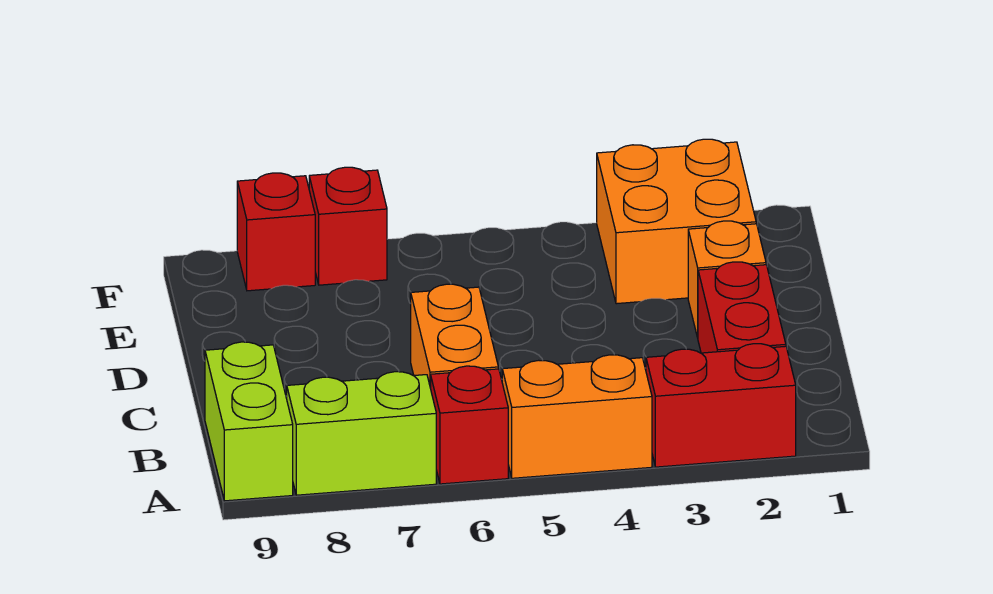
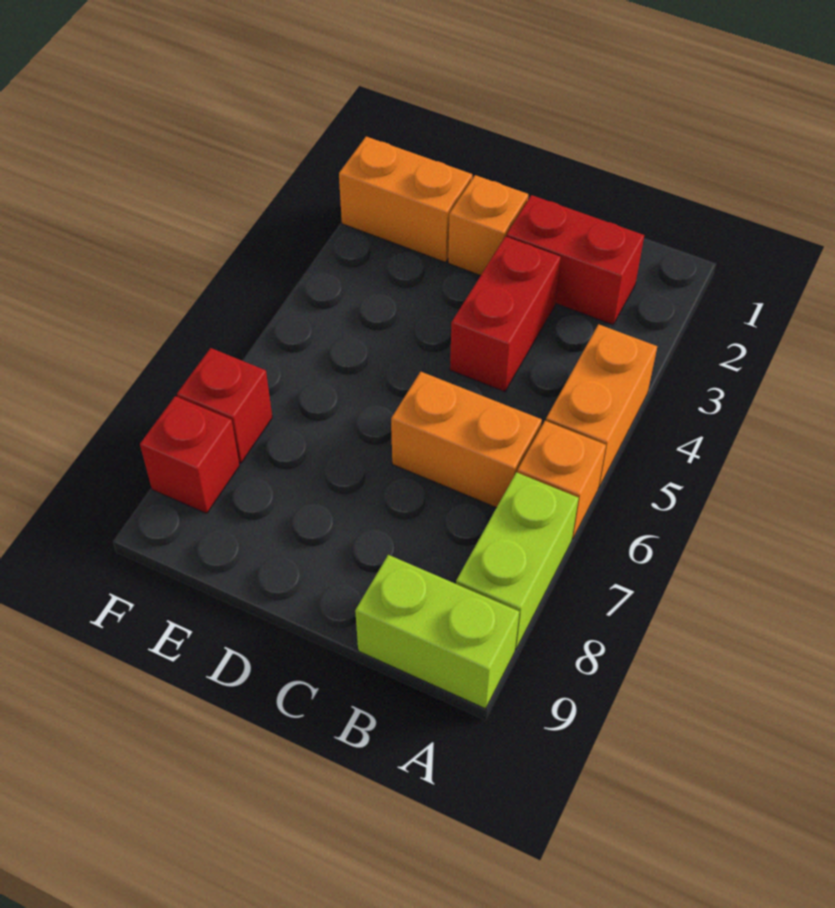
red brick A2:A3 level 1 -> red brick C3:C4 level 1
red brick A6 level 1 -> orange brick A6 level 1
orange brick E2:F3 level 1 -> orange brick E2:F2 level 1

